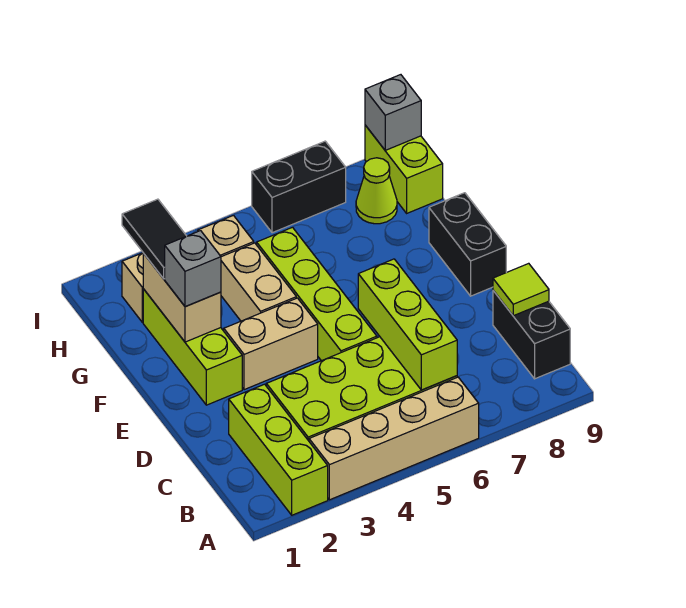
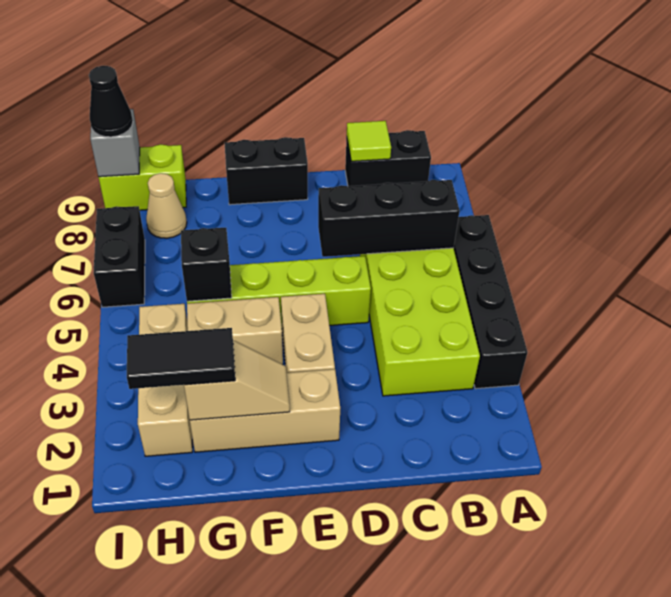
lime brick A2:C2 level 1 -> none
tan brick A3:A6 level 1 -> black brick A3:A6 level 1
lime brick B6:D6 level 2 -> black brick B6:D6 level 2
lime brick E2:G2 level 1 -> tan brick E2:G2 level 1
tan brick F2:G2 level 2 -> tan slope F2:G2 level 2 top G
grey brick F2 level 3 -> none
none -> black brick G5 level 2
lime cone H8 level 1 -> tan cone H8 level 1
none -> black cone I9 level 3

